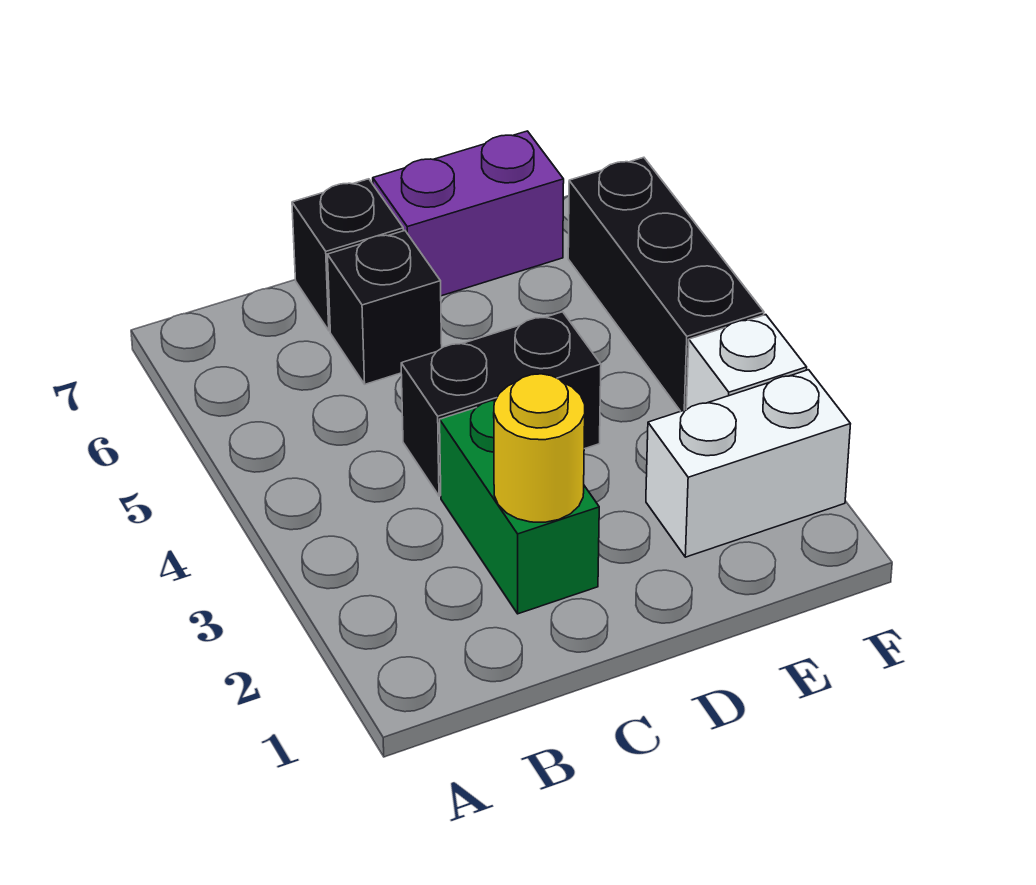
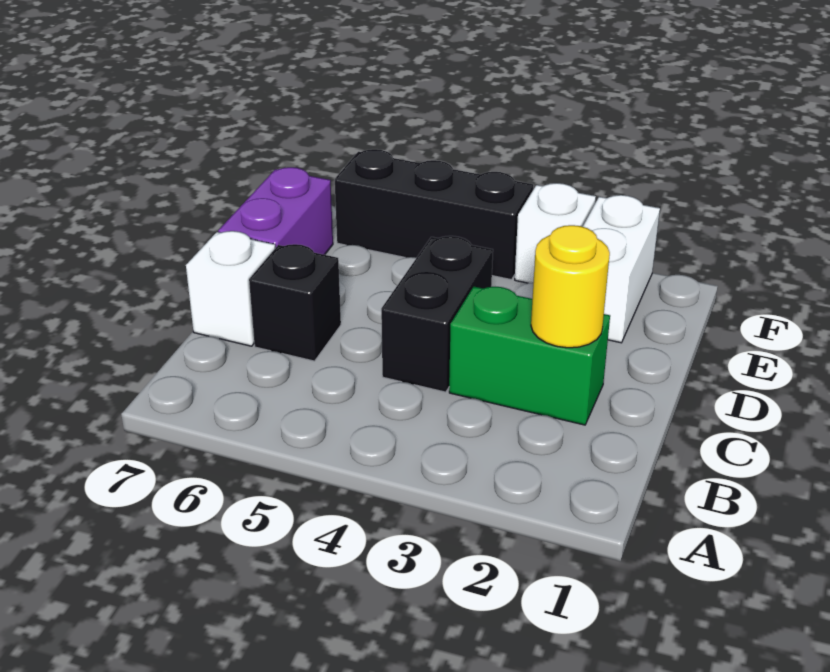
black brick C7 level 1 -> white brick C7 level 1

